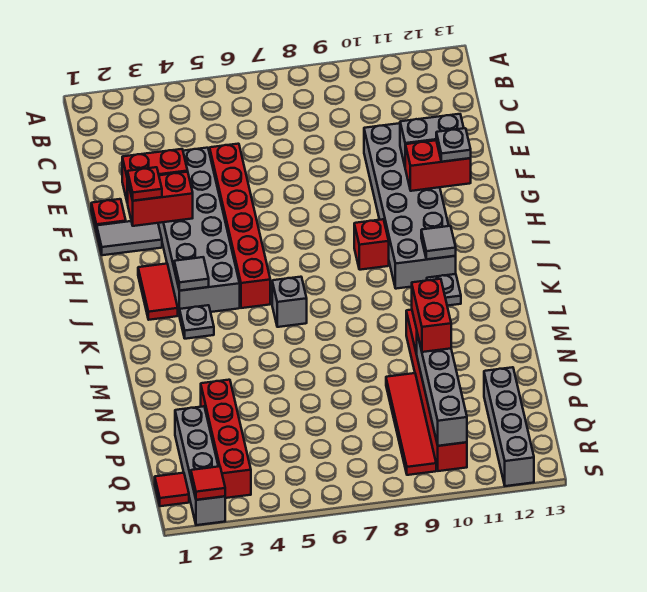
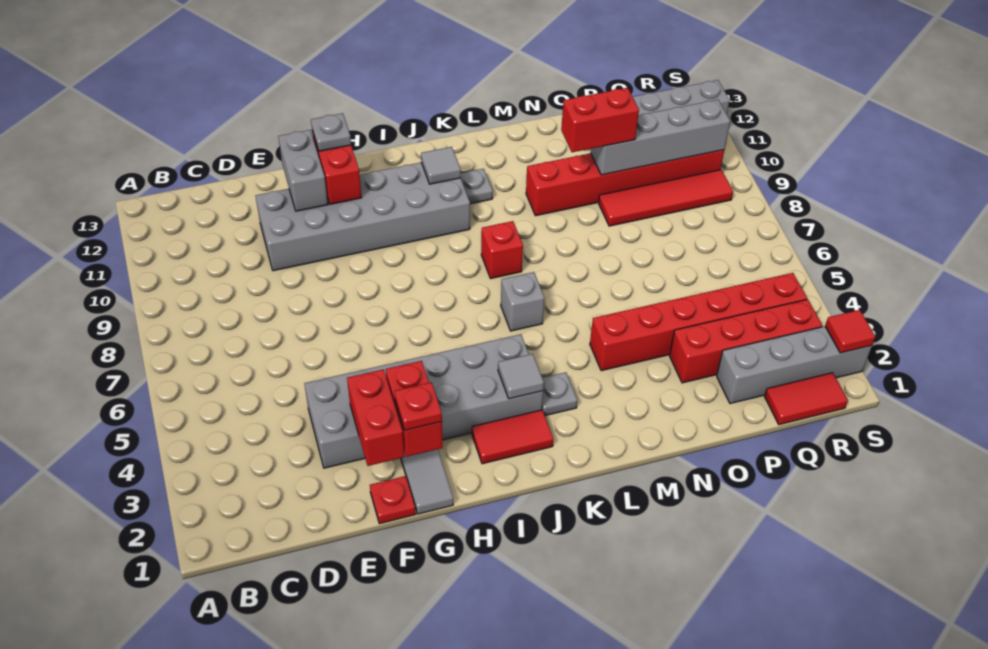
red brick E5:J5 level 1 -> red brick M4:R4 level 1
red brick I9 level 1 -> red brick K8 level 1
red tile R1 level 1 -> red tile Q1:R1 level 1

